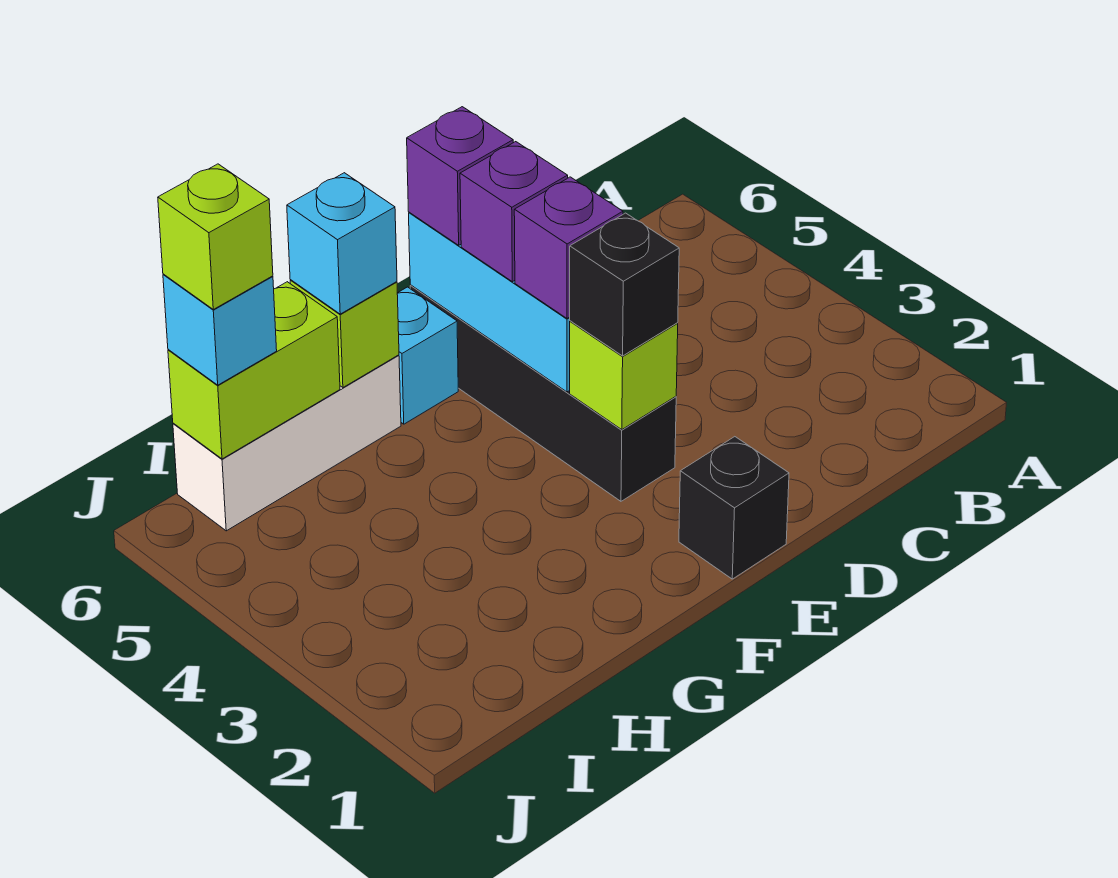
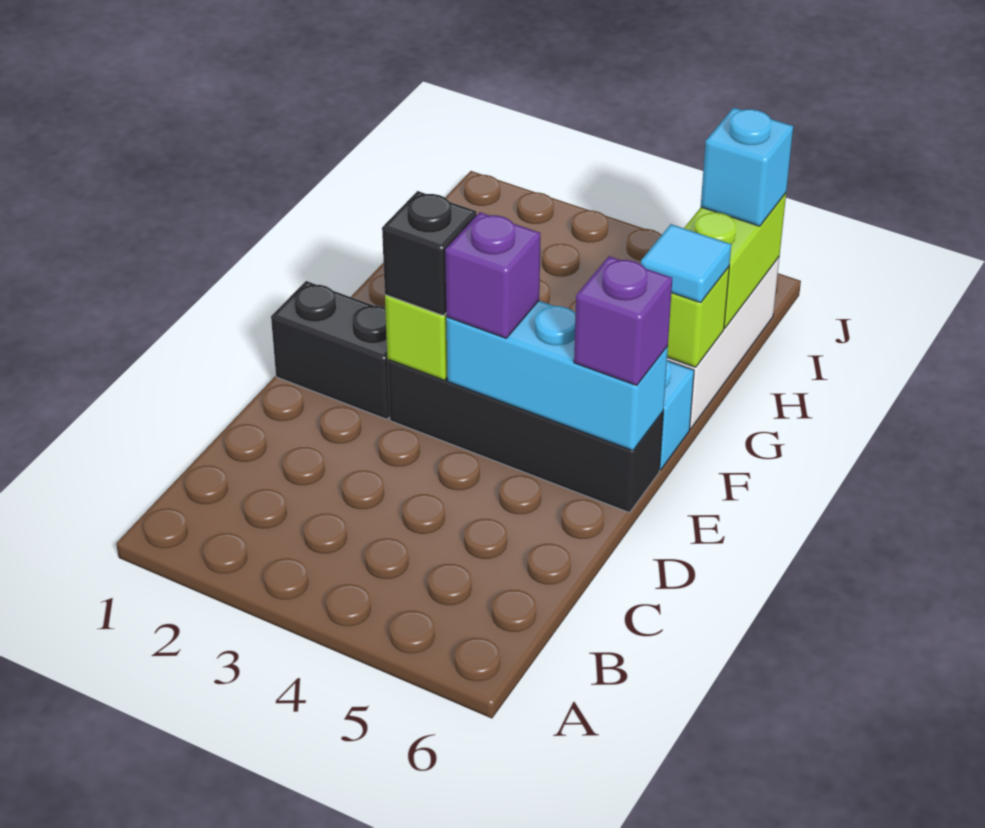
black brick E1 level 1 -> black brick E1:E2 level 1
purple brick E5 level 3 -> none
cyan brick G6 level 3 -> cyan tile G6 level 3
lime brick I6 level 4 -> none

